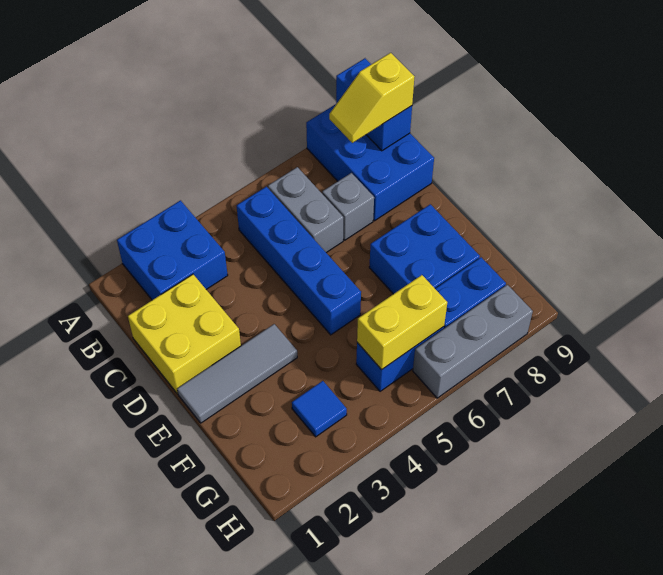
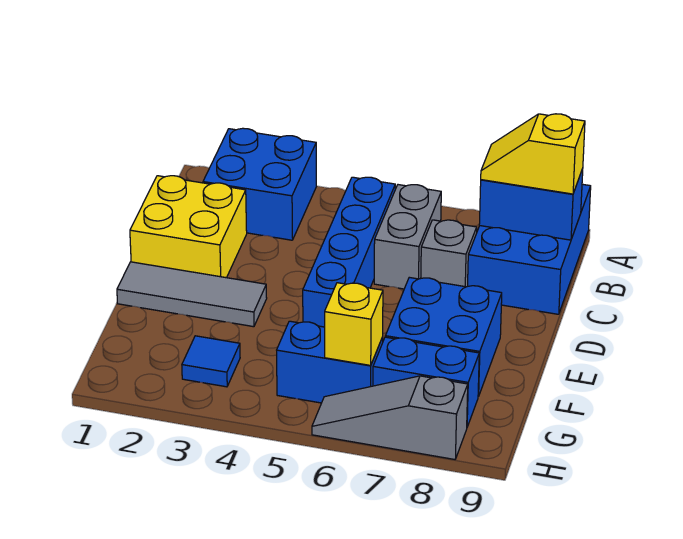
blue brick A9:B9 level 2 -> blue brick B8:B9 level 2
yellow brick G5:G6 level 2 -> yellow brick G6 level 2
grey brick H6:H8 level 1 -> grey slope H6:H8 level 1 top 8

